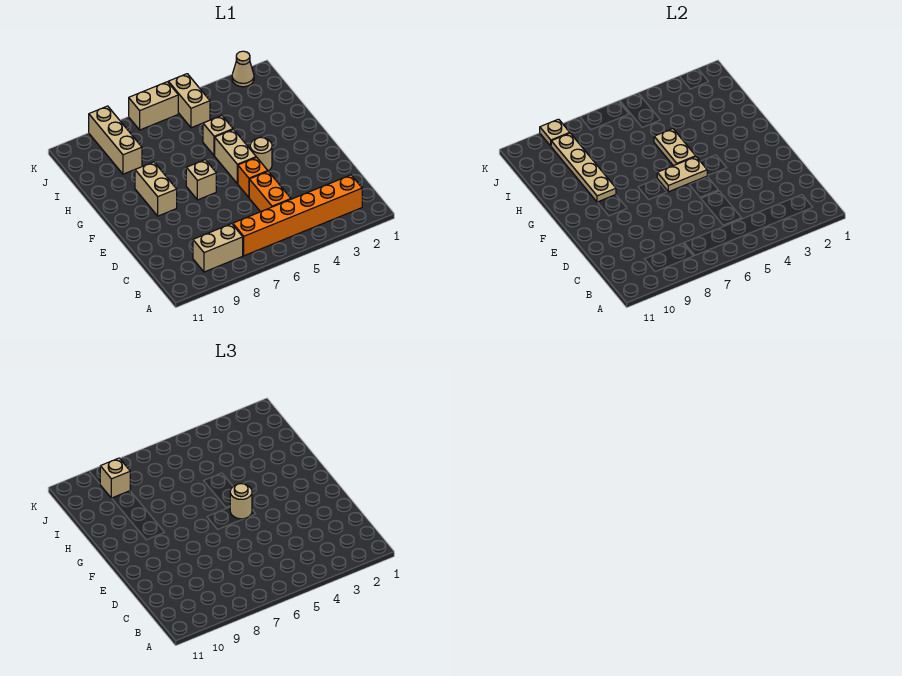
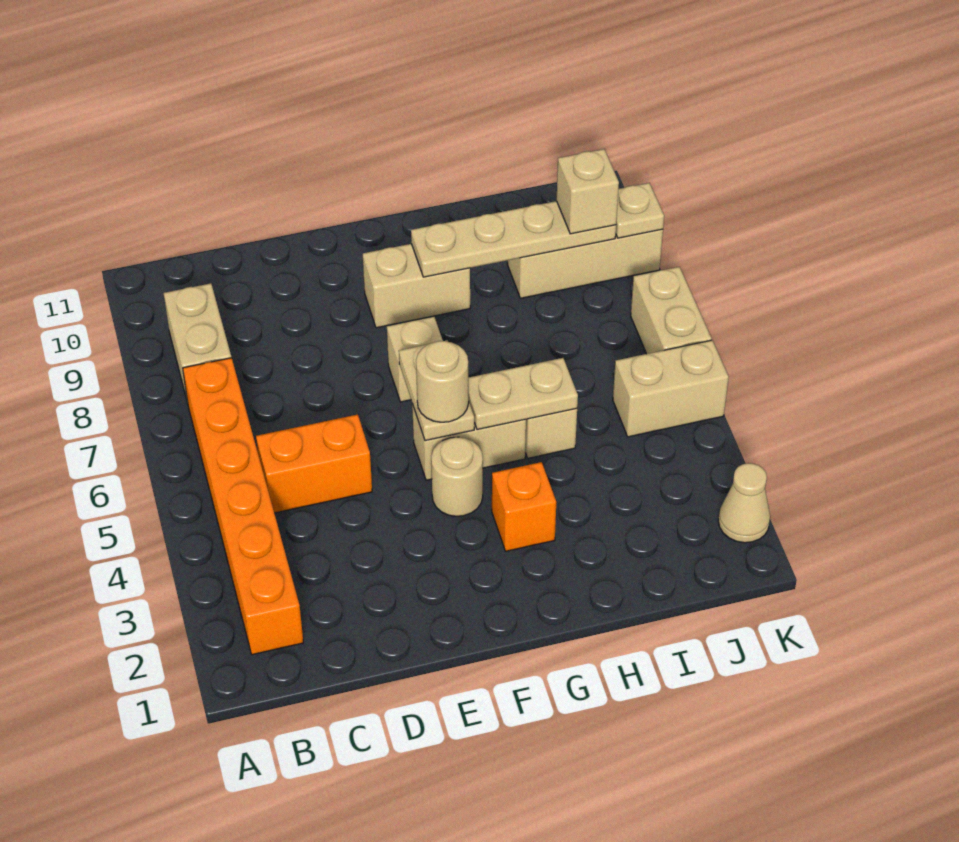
orange brick E5 level 1 -> orange brick G3 level 1

